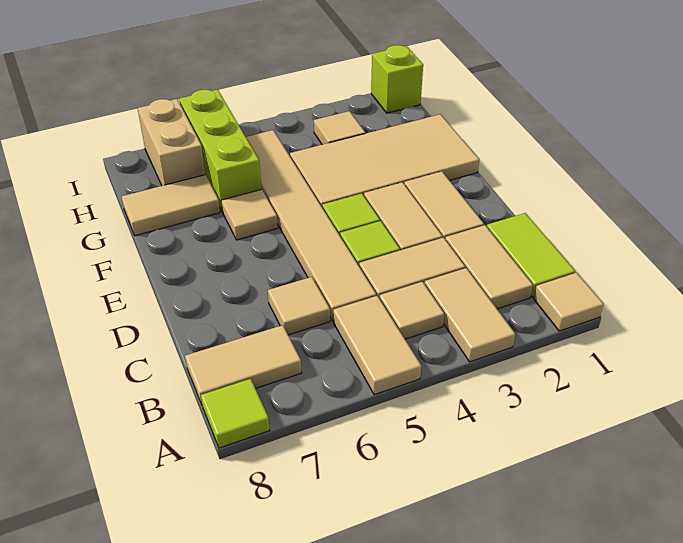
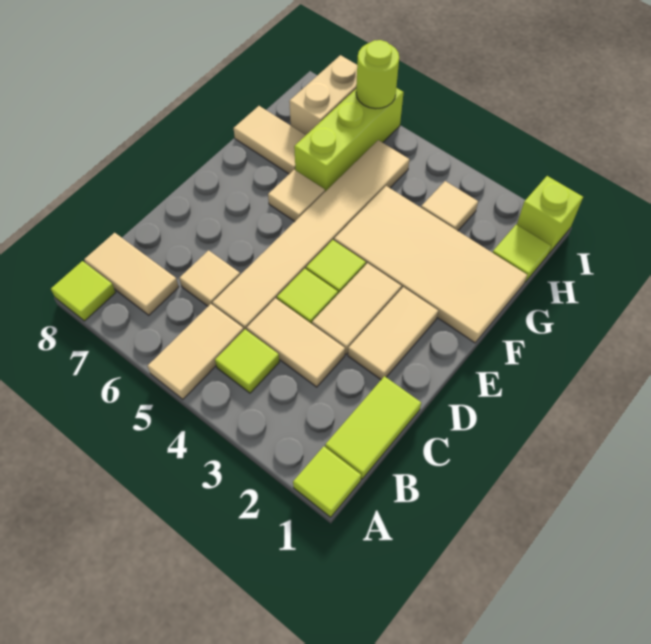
tan tile A1 level 1 -> lime tile A1 level 1
tan tile A3:B3 level 1 -> none
tan tile B2:C2 level 1 -> none
tan tile B4 level 1 -> lime tile B4 level 1
none -> lime tile H1 level 1
none -> lime round brick I6 level 2

